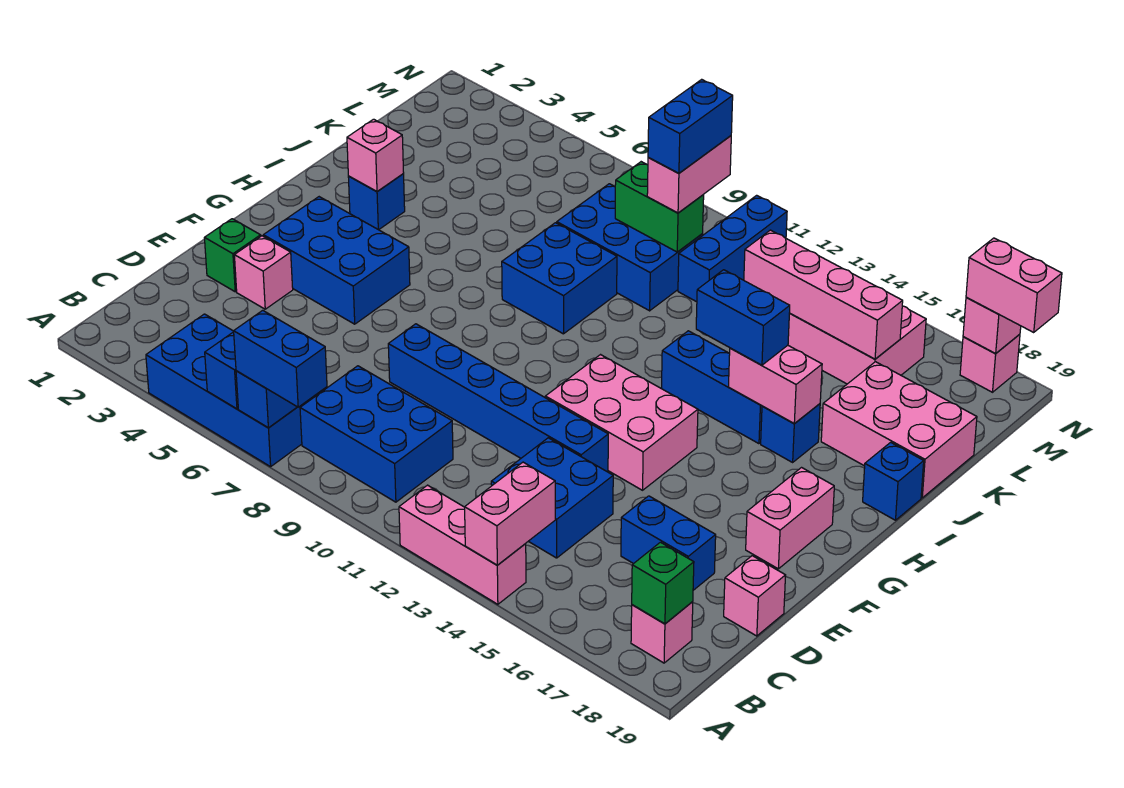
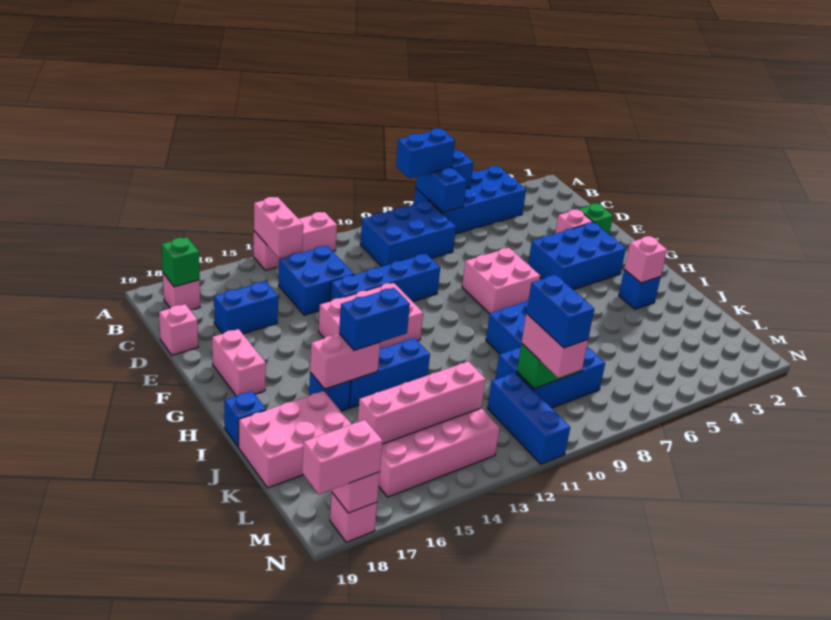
blue brick E8:E13 level 1 -> blue brick E10:E13 level 1
none -> pink brick F7:G8 level 1

